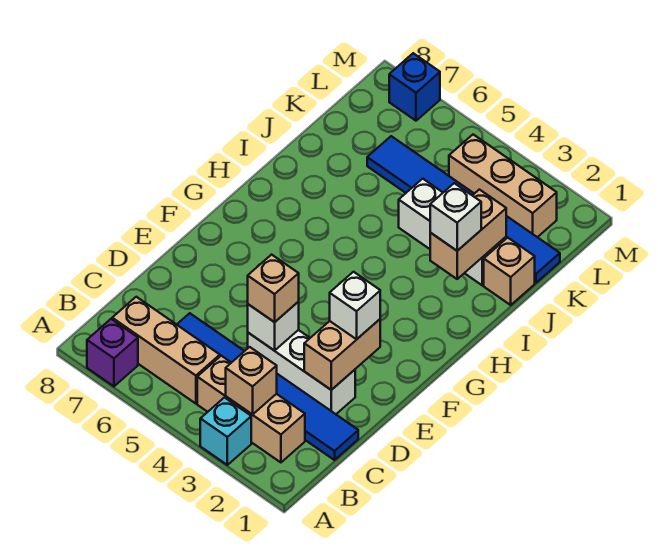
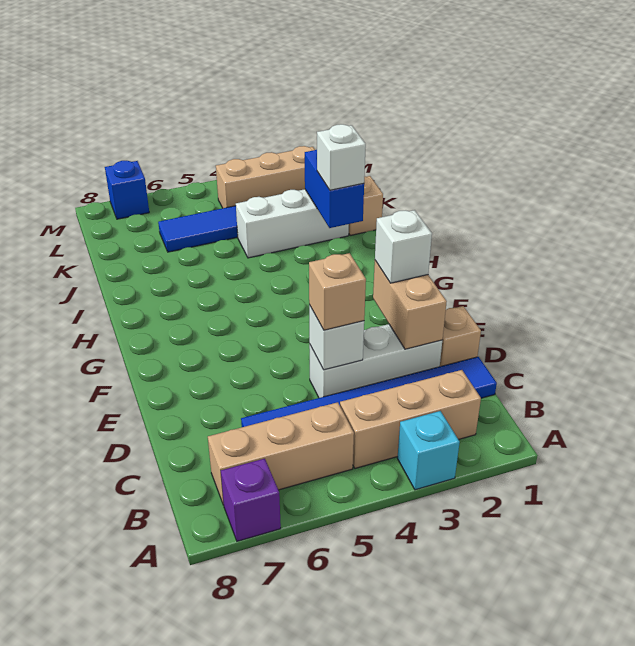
tan brick B3 level 2 -> tan brick D1 level 1
tan brick I2:J2 level 2 -> blue brick I2:J2 level 2

